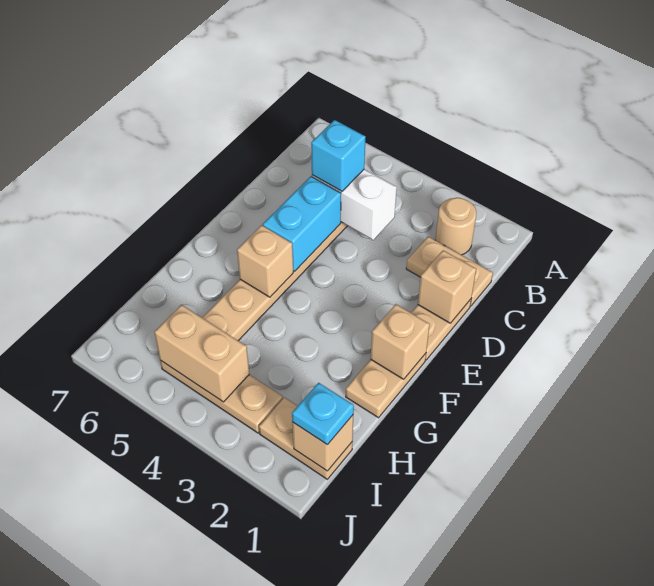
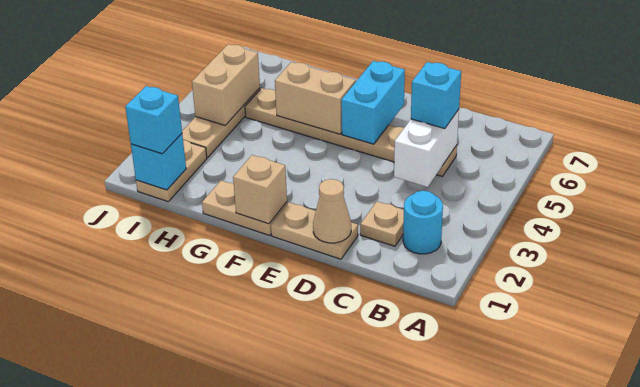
tan round brick B2 level 1 -> cyan round brick B2 level 1
tan plate C1:C2 level 1 -> tan plate C2 level 1
tan brick D1 level 2 -> tan cone D1 level 2
cyan brick D5:E5 level 2 -> cyan brick E5:E6 level 2
tan brick F5 level 2 -> tan brick F5:G5 level 2
tan brick I1 level 2 -> cyan brick I1 level 2
cyan plate I1 level 3 -> cyan brick I1 level 3

